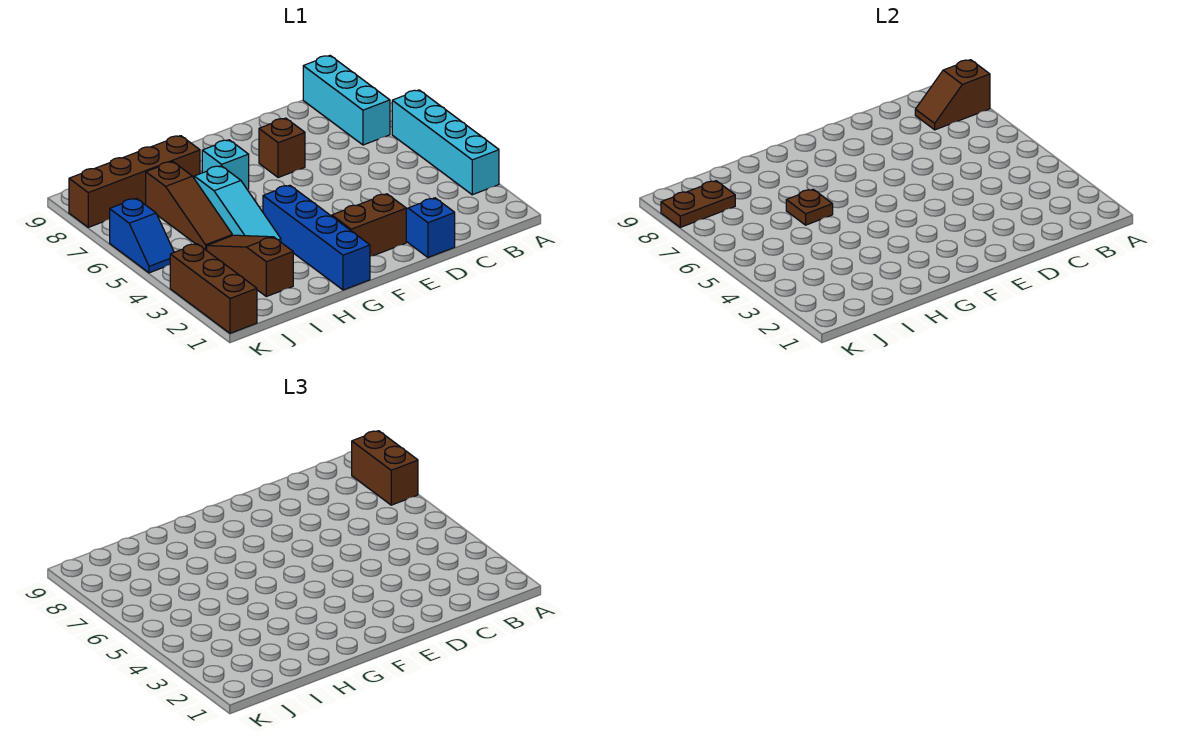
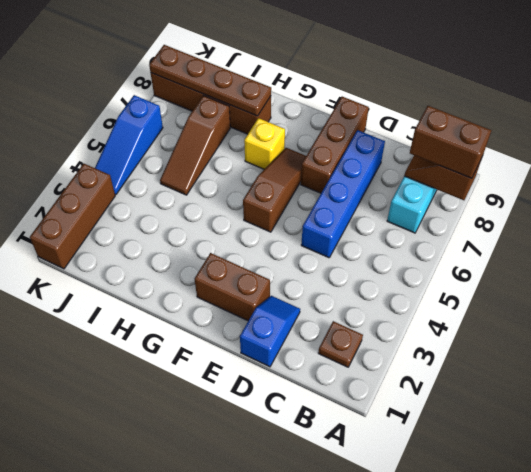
cyan brick A3:A6 level 1 -> none
brown brick A7:A8 level 3 -> brown brick A8:B8 level 3
brown brick E7 level 1 -> brown brick E7:E9 level 1
blue brick G1:G4 level 1 -> blue brick D5:D8 level 1
cyan brick G7 level 1 -> yellow brick G7 level 1
cyan slope H4:H6 level 1 top 6 -> none
brown plate H6 level 2 -> brown plate B2 level 1
brown slope I2:I4 level 1 top 2 -> brown slope F5:F7 level 1 top 5
brown plate J8:K8 level 2 -> brown plate H8:K8 level 2
blue slope K5:K6 level 1 top 6 -> blue slope K4:K6 level 1 top 6

